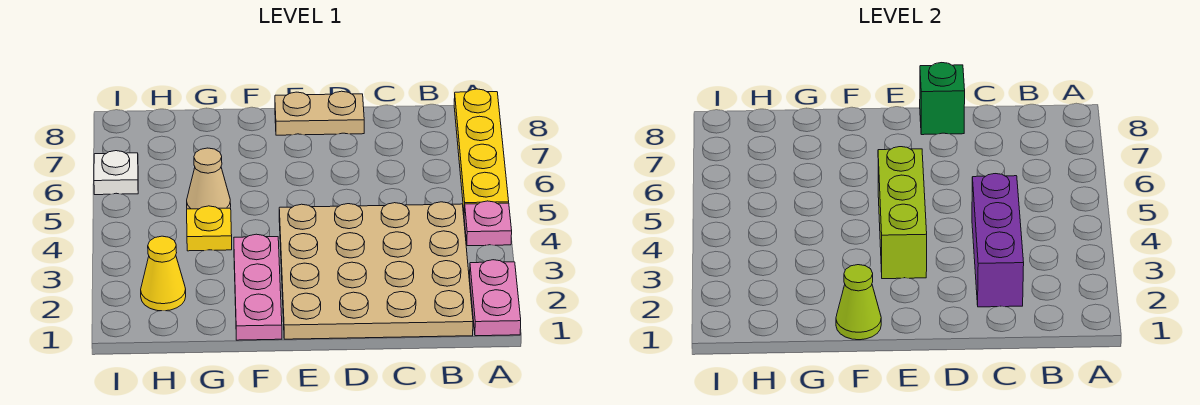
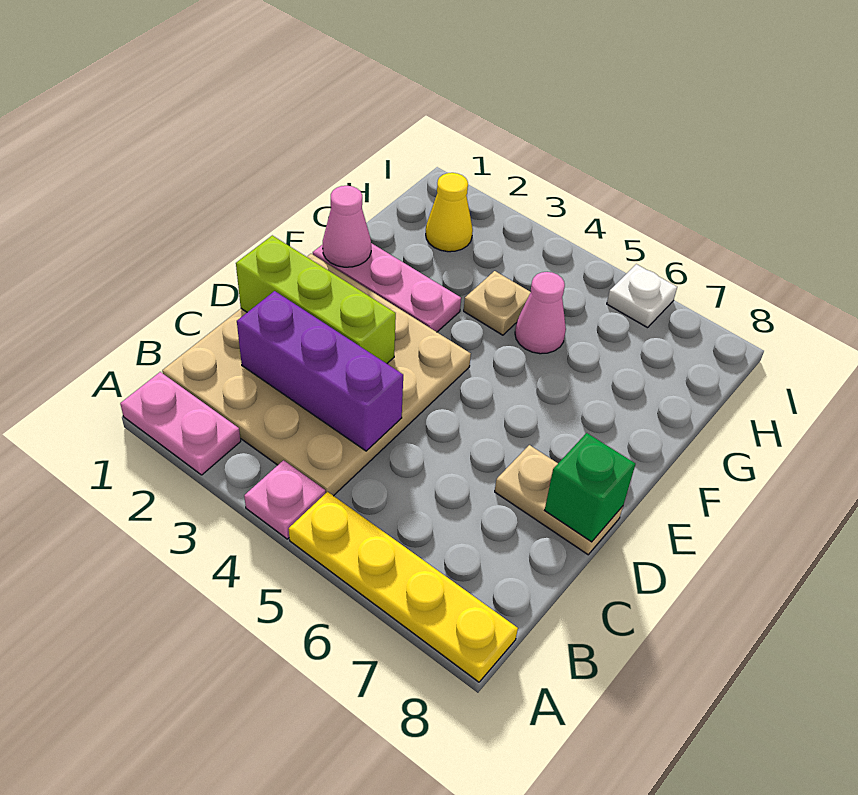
tan plate D8:E8 level 1 -> tan plate D7:D8 level 1
lime brick E3:E5 level 2 -> lime brick D1:D3 level 2
lime cone F1 level 2 -> pink cone F1 level 2
yellow plate G4 level 1 -> tan plate G4 level 1
tan cone G5 level 1 -> pink cone G5 level 1

